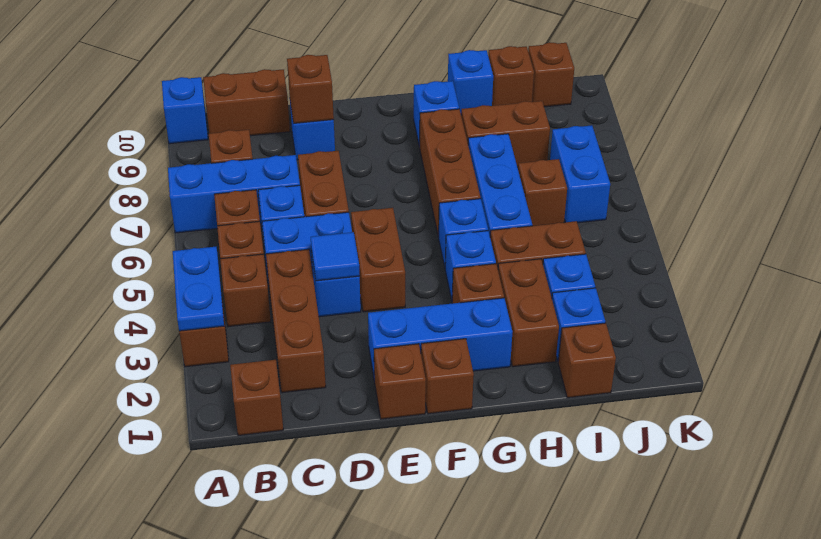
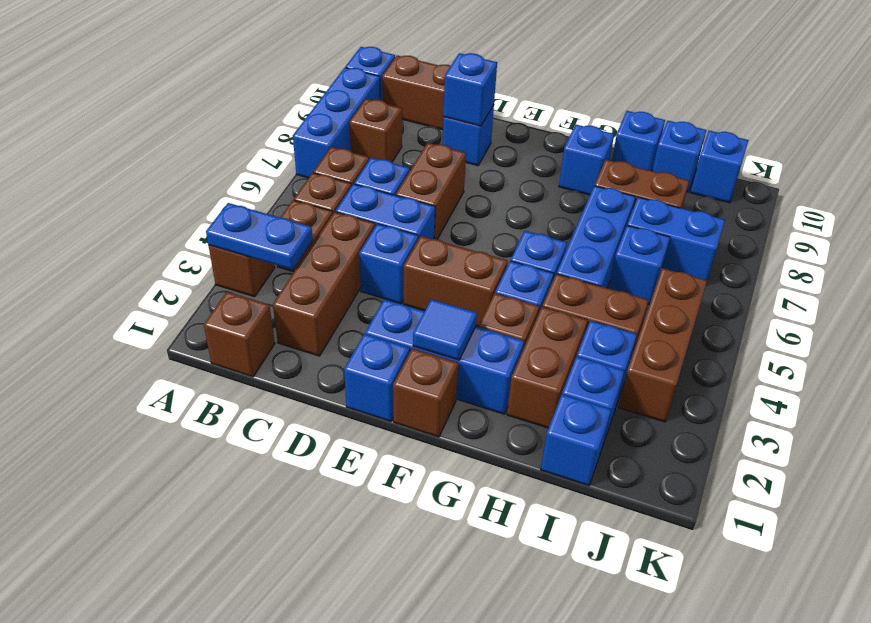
blue plate A3:A4 level 2 -> blue plate A3:B3 level 2
blue brick A7:C7 level 1 -> blue brick A7:A9 level 1
blue tile D4 level 2 -> blue tile F2 level 2
brown brick D9 level 2 -> blue brick D9 level 2
brown brick E1 level 1 -> blue brick E1 level 1
brown brick E4:E5 level 1 -> brown brick E4:F4 level 1
brown brick G6:G8 level 1 -> brown brick J3:J5 level 1
brown brick I1 level 1 -> blue brick I1 level 1
brown brick I6 level 1 -> blue brick I6 level 1
brown brick I10 level 1 -> blue brick I10 level 1
blue brick J6:J7 level 1 -> blue brick I7:J7 level 1
brown brick J10 level 1 -> blue brick J10 level 1

